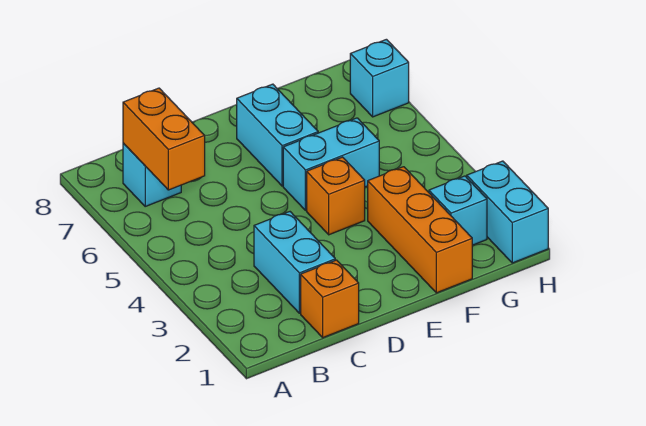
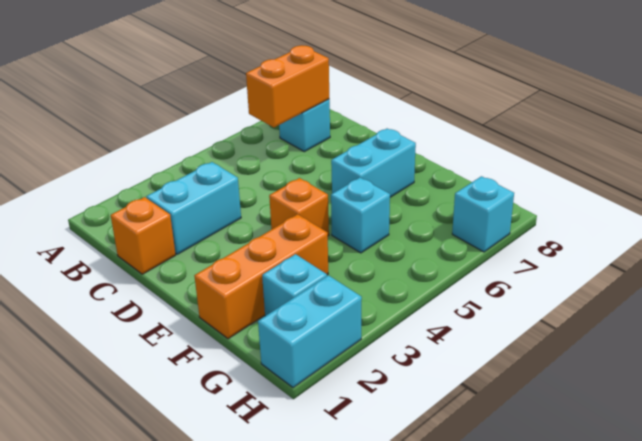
cyan brick E5:F5 level 1 -> cyan brick F5 level 1

